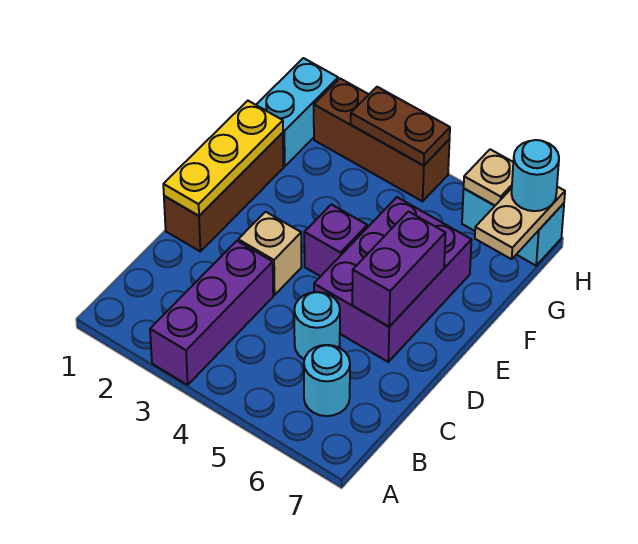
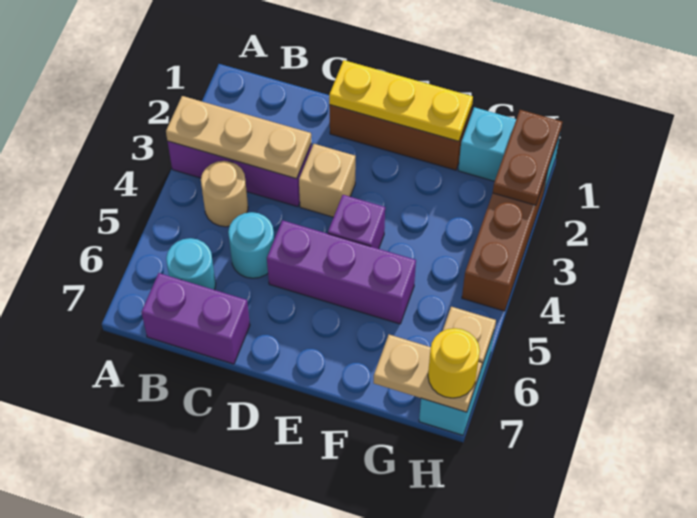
none -> tan plate A3:C3 level 2
none -> tan round brick B4 level 1
purple brick D5:F6 level 1 -> purple brick D5:F5 level 1
purple brick D6:E6 level 2 -> purple brick B7:C7 level 1
brown plate H3:H4 level 2 -> brown plate H1:H2 level 2
cyan round brick H7 level 3 -> yellow round brick H7 level 3

